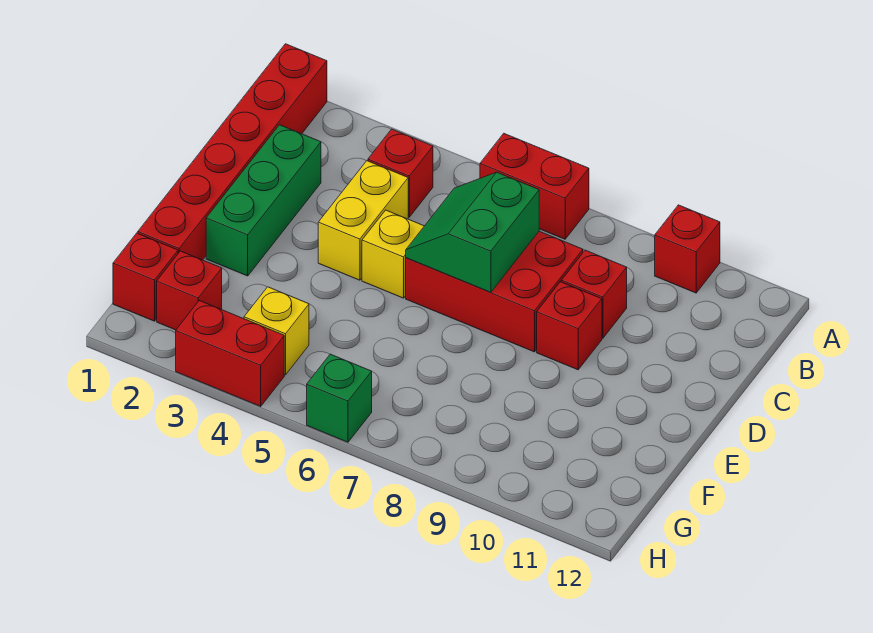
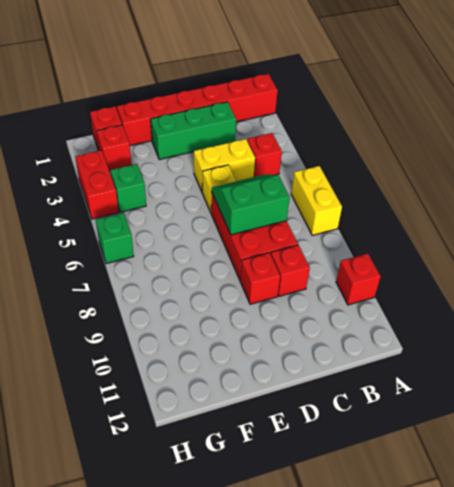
red brick A6:A7 level 1 -> yellow brick A6:A7 level 1
yellow brick G4 level 1 -> green brick G4 level 1

